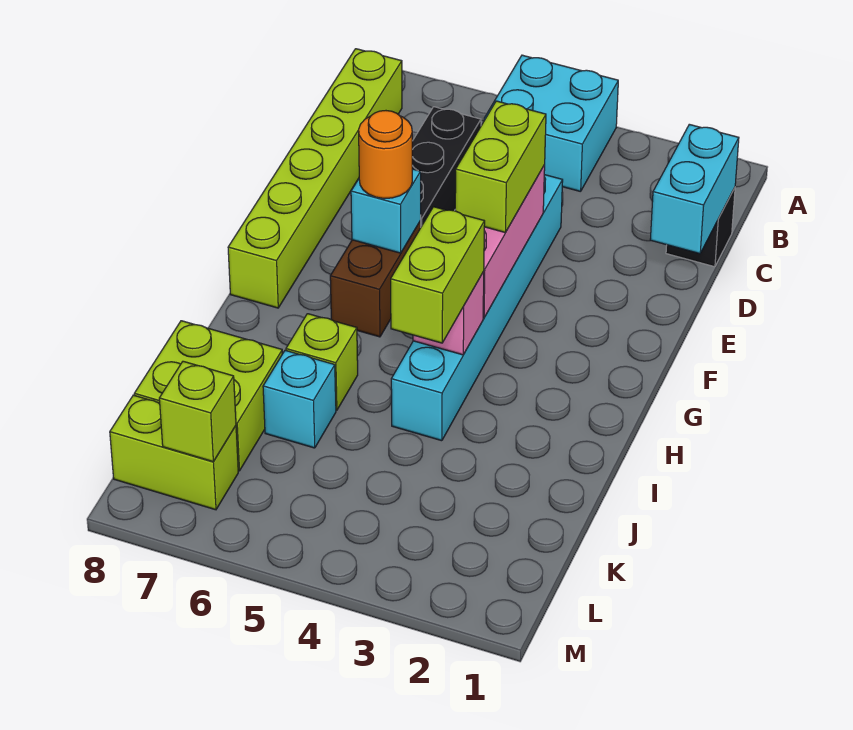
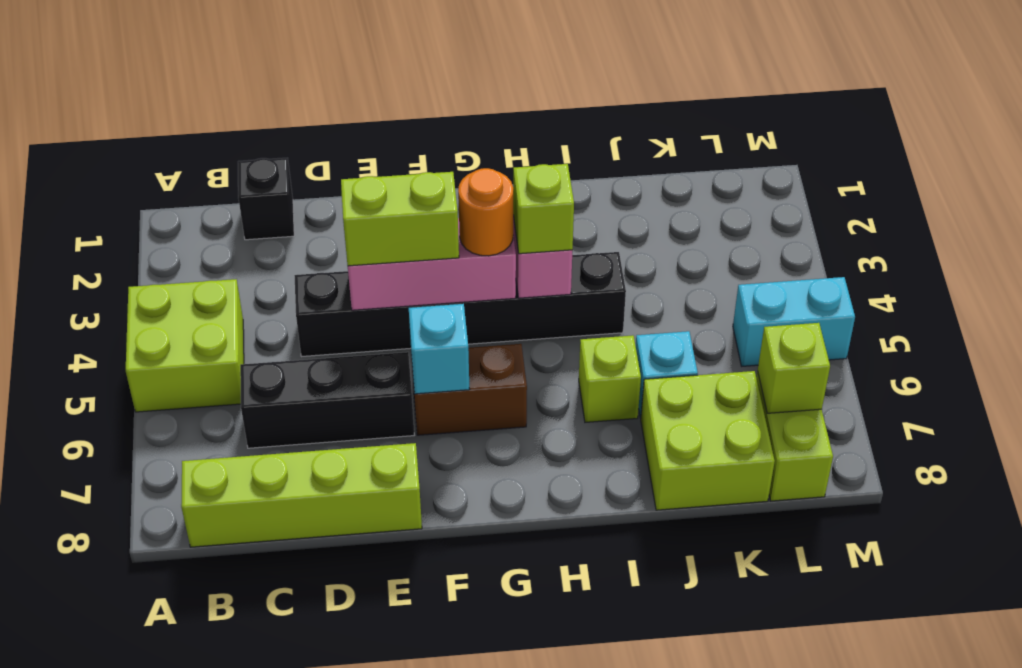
cyan brick A4:B5 level 1 -> lime brick A4:B5 level 1
lime brick B8:G8 level 1 -> lime brick B8:E8 level 1
cyan brick C1:D1 level 2 -> cyan brick L5:M5 level 1
cyan brick D4:I4 level 1 -> black brick D4:I4 level 1
orange round brick F6 level 3 -> orange round brick G4 level 3
lime brick H4:I4 level 3 -> lime brick H4 level 3

